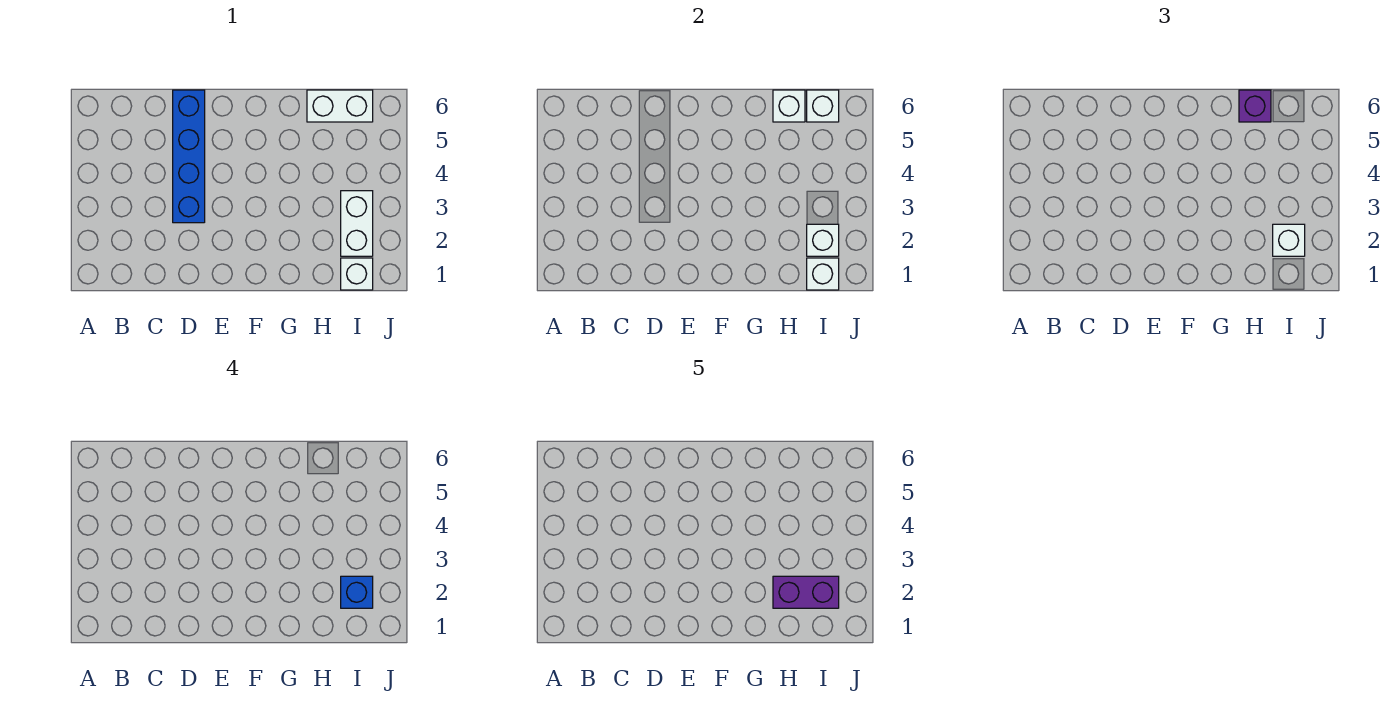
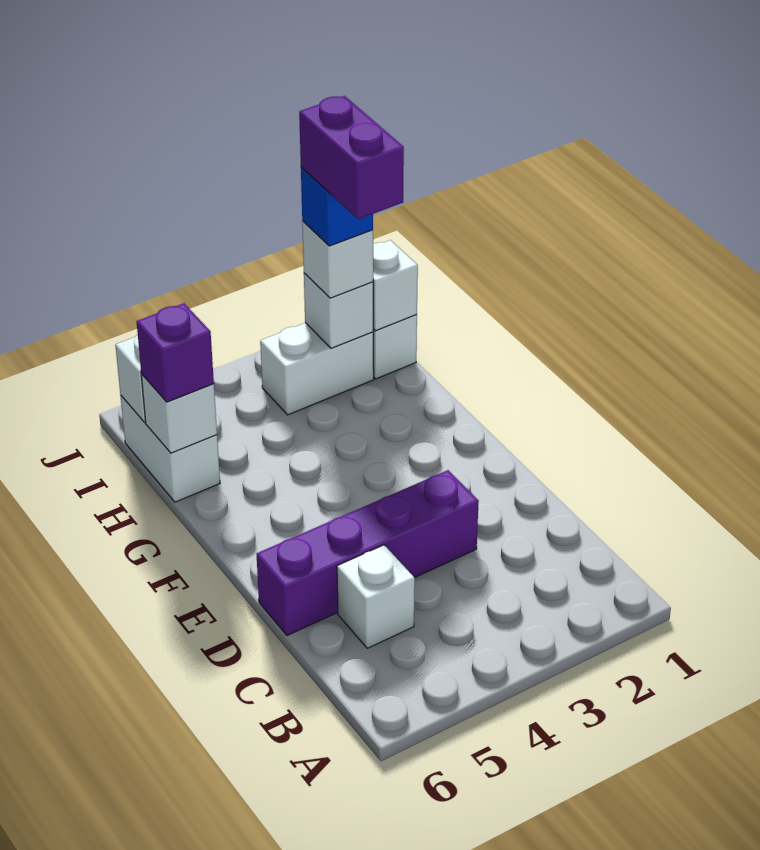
none -> white brick C5 level 1
blue brick D3:D6 level 1 -> purple brick D3:D6 level 1

